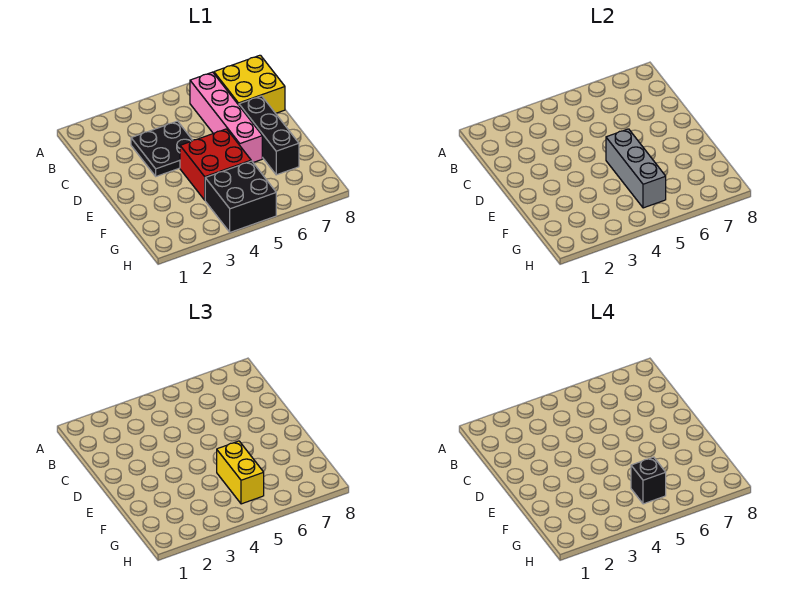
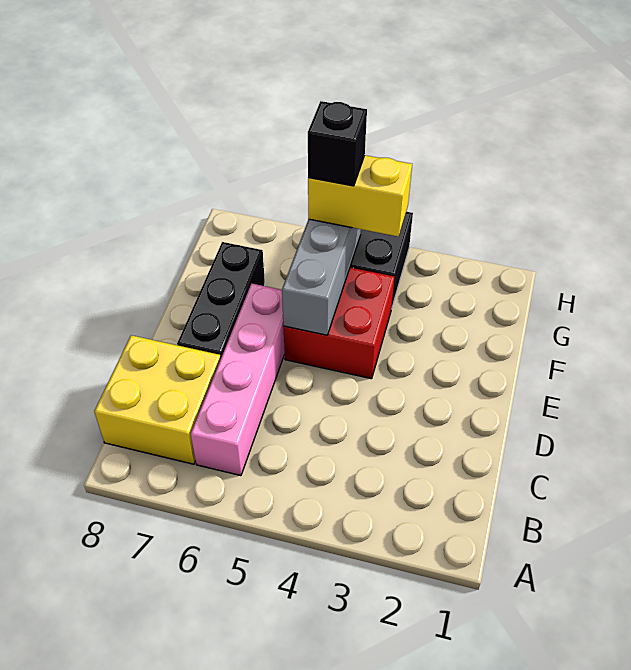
black plate C3:D4 level 1 -> none
yellow brick F5:G5 level 3 -> yellow brick G4:G5 level 3

